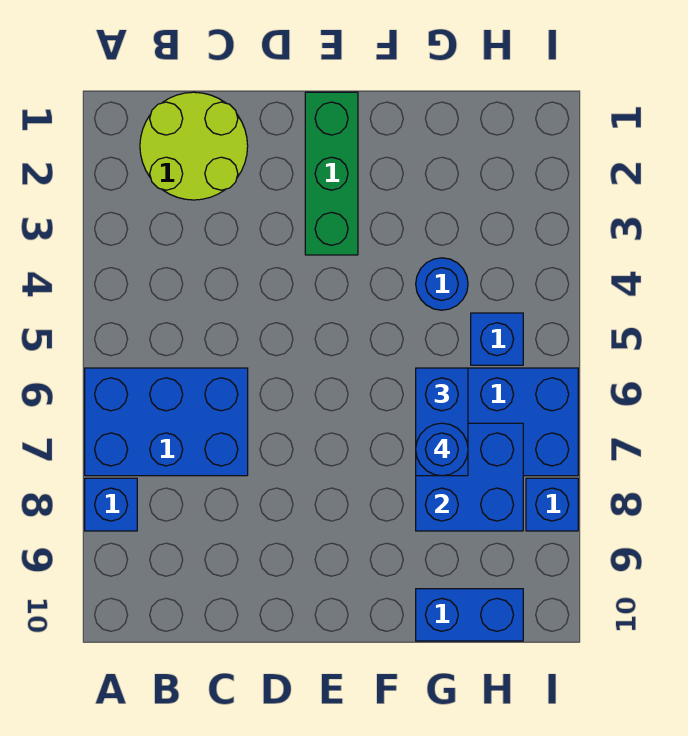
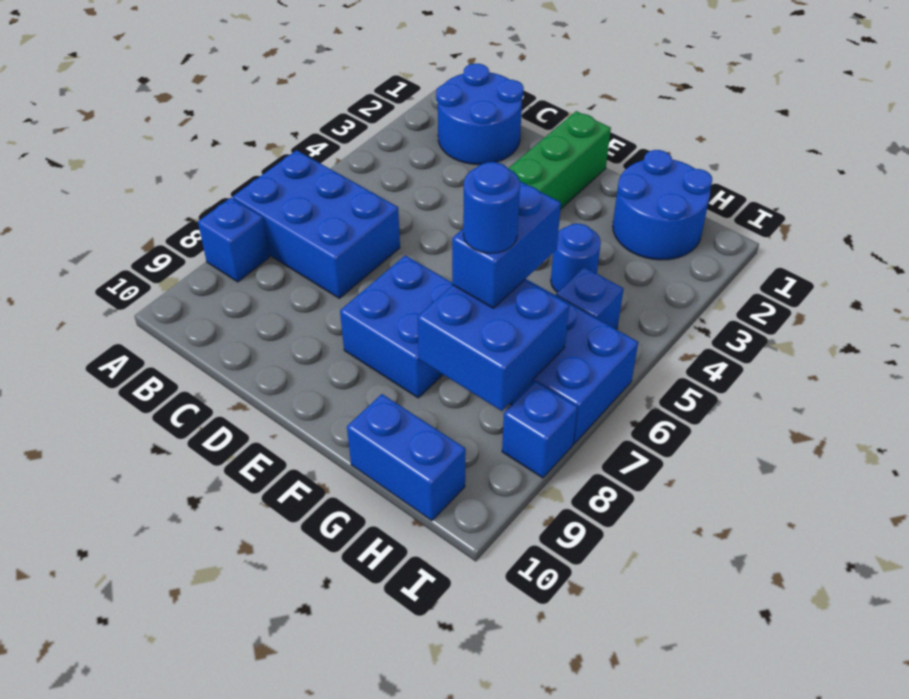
lime round brick B1:C2 level 1 -> blue round brick B1:C2 level 1
none -> blue brick E7:F8 level 1
none -> blue round brick G1:H2 level 1

